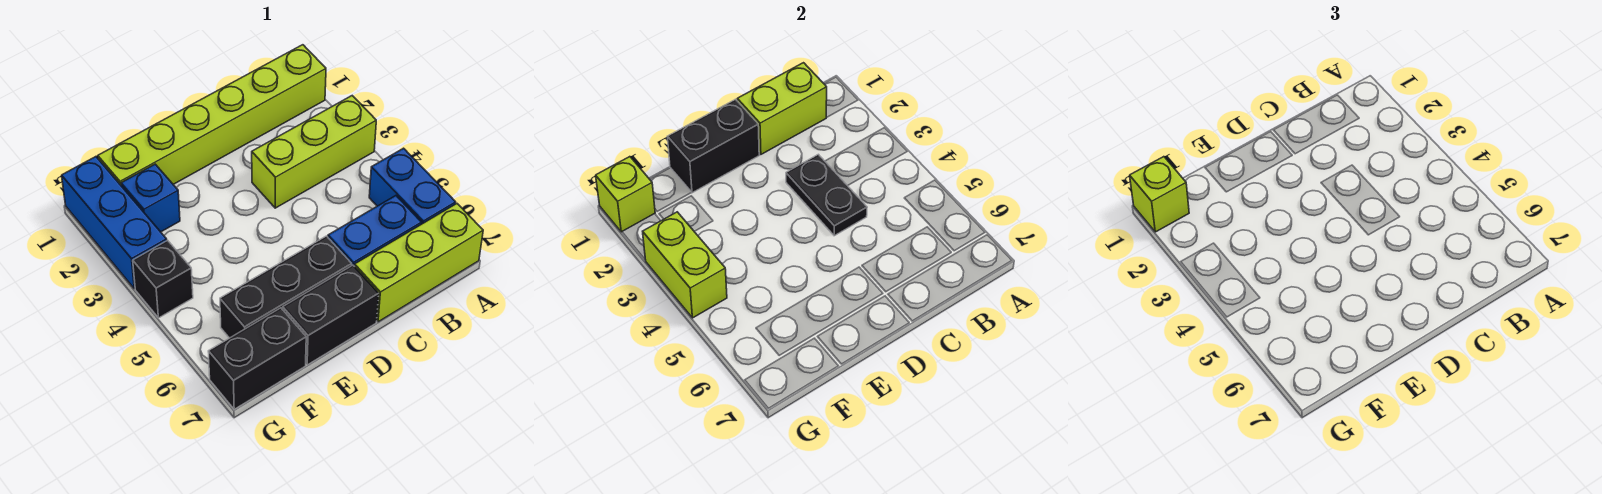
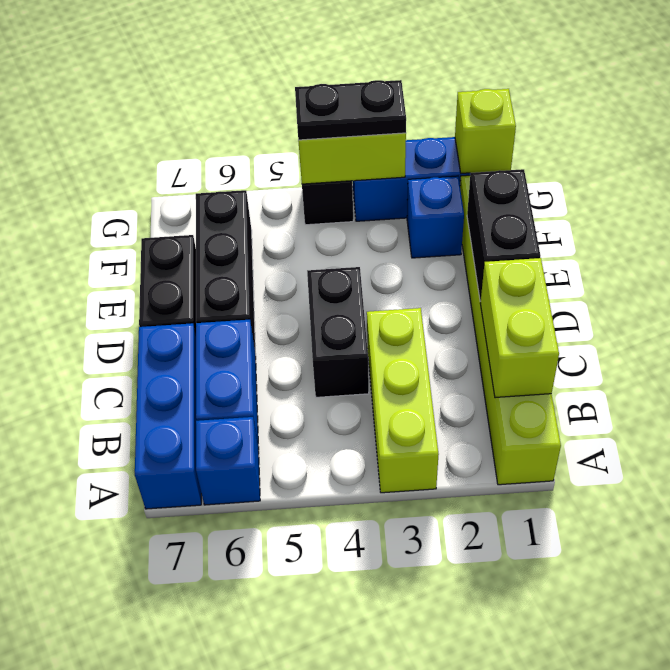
blue brick A5:A6 level 1 -> blue brick A6 level 1
lime brick A7:C7 level 1 -> blue brick A7:C7 level 1
black plate C3:C4 level 2 -> black plate G3:G4 level 3
black brick F7:G7 level 1 -> black brick C4:D4 level 1
lime brick G1 level 3 -> none

